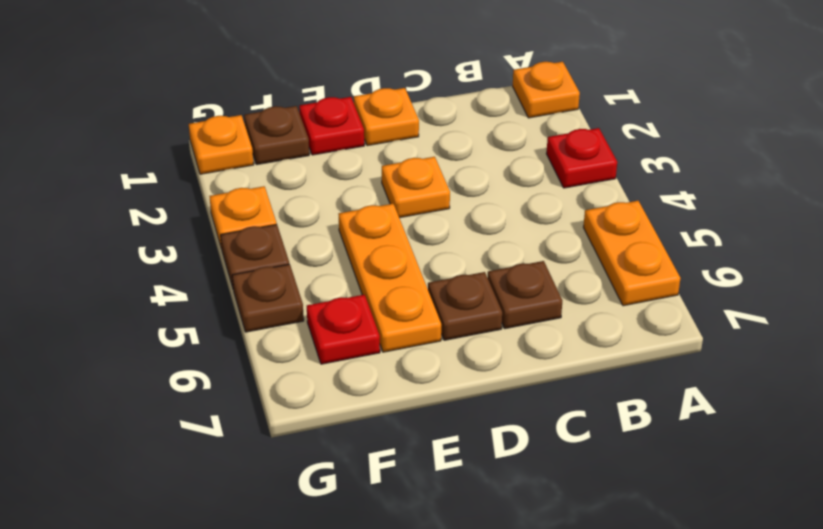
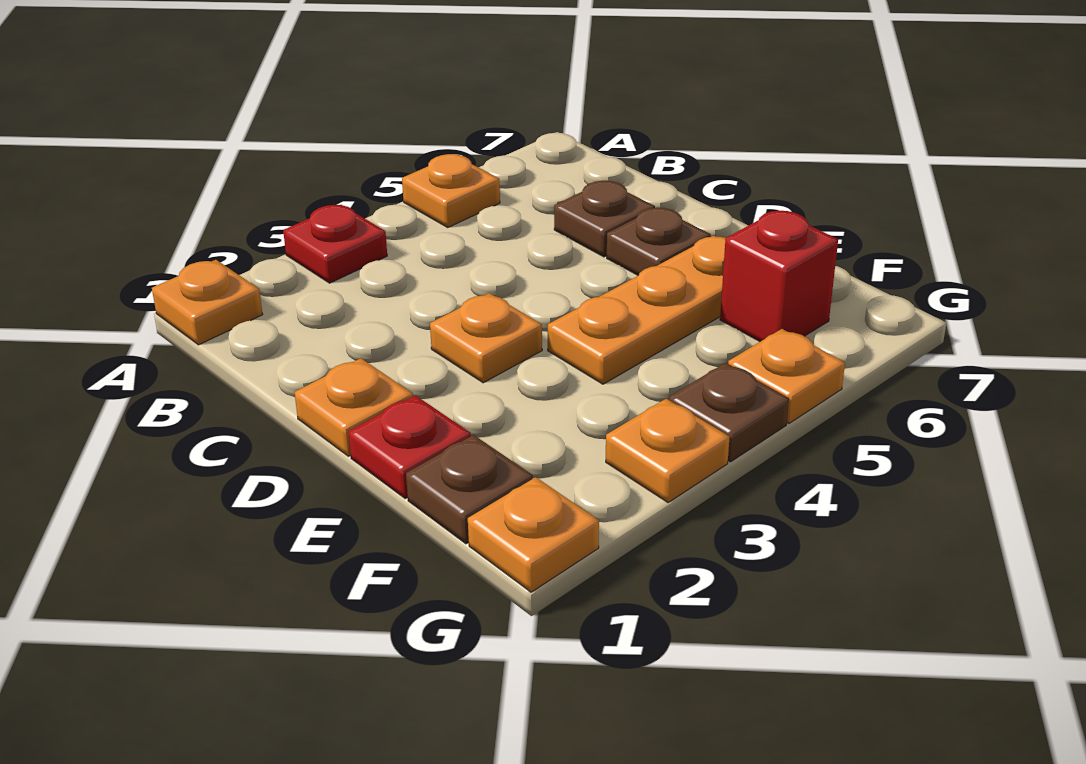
orange plate A5:A6 level 1 -> orange plate A5 level 1
red plate F6 level 1 -> red brick F6 level 1
brown plate G5 level 1 -> orange plate G5 level 1

